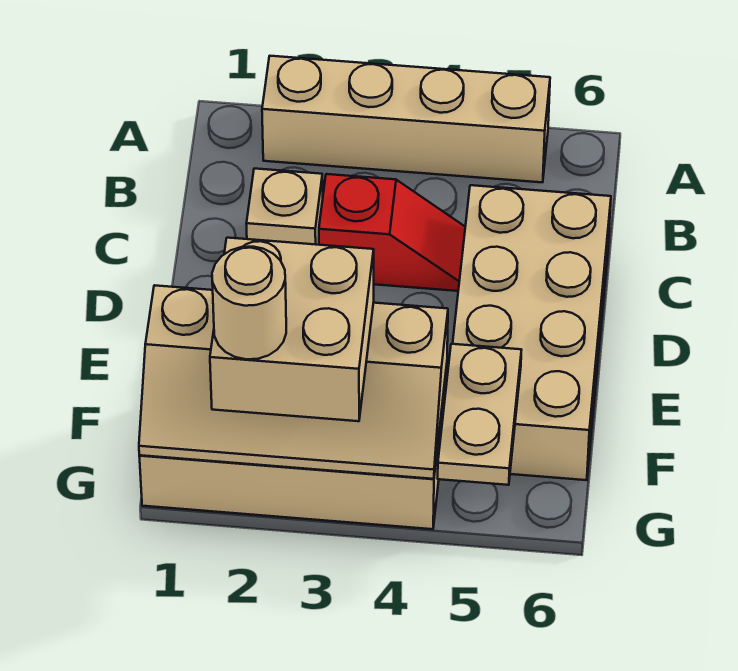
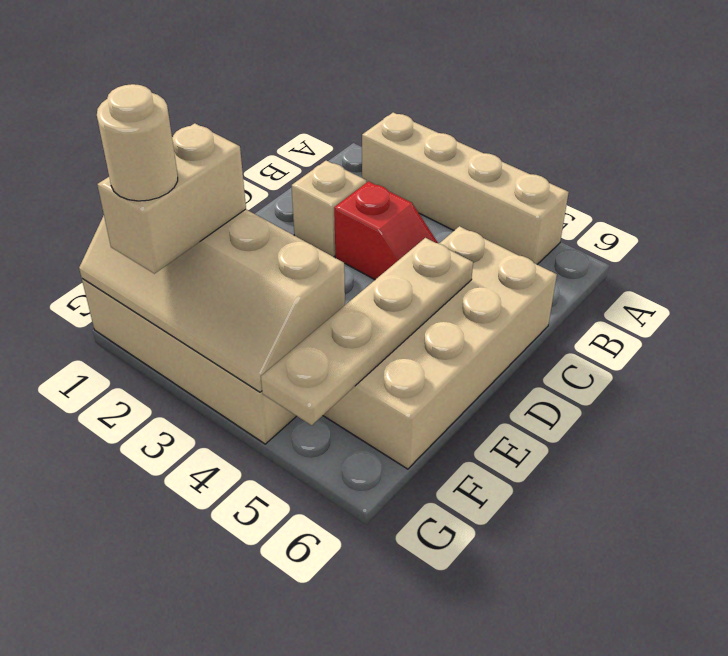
tan brick F2:G3 level 3 -> tan brick F2:G2 level 3
tan plate F5:G5 level 2 -> tan plate D5:G5 level 2

